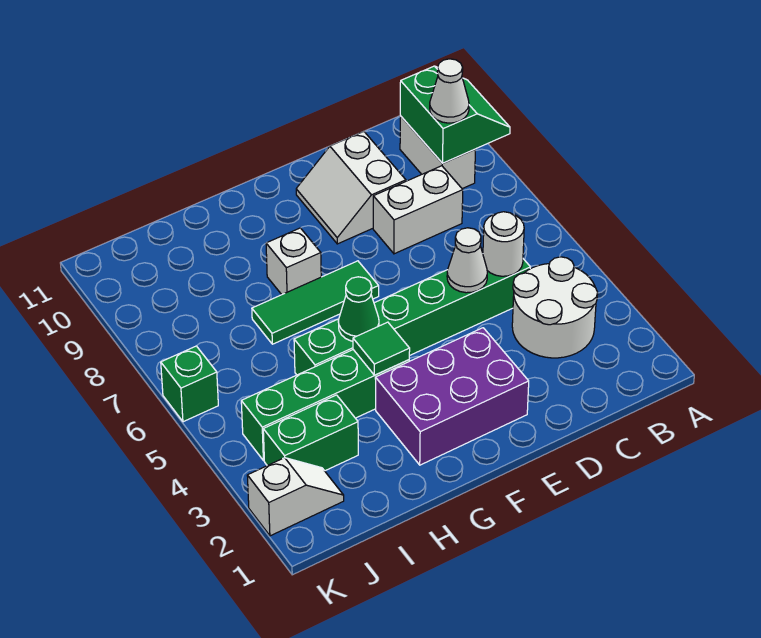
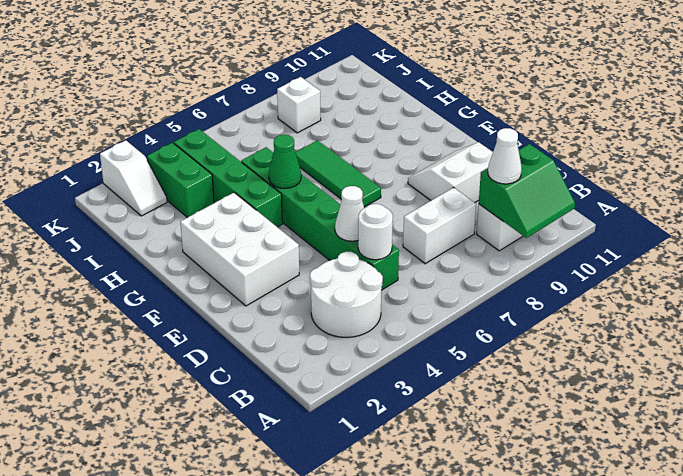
white brick C8:D8 level 1 -> white brick C7:C8 level 1
purple brick E2:G3 level 1 -> white brick E2:G3 level 1
green tile G4 level 2 -> none
white brick G8 level 1 -> white brick J8 level 1
green brick K6 level 1 -> none

